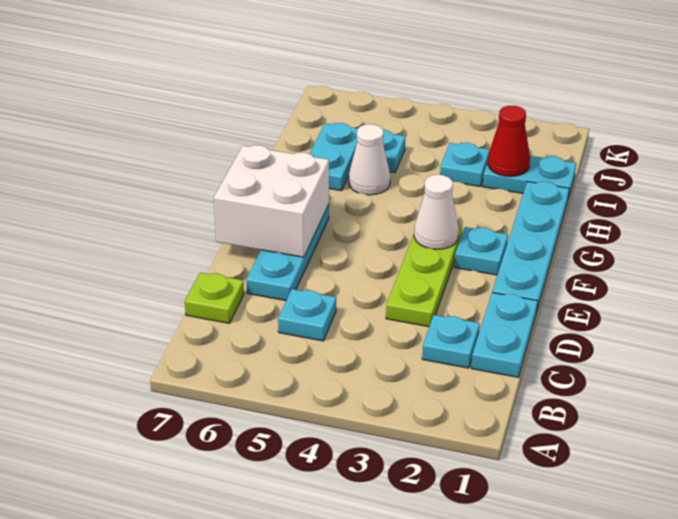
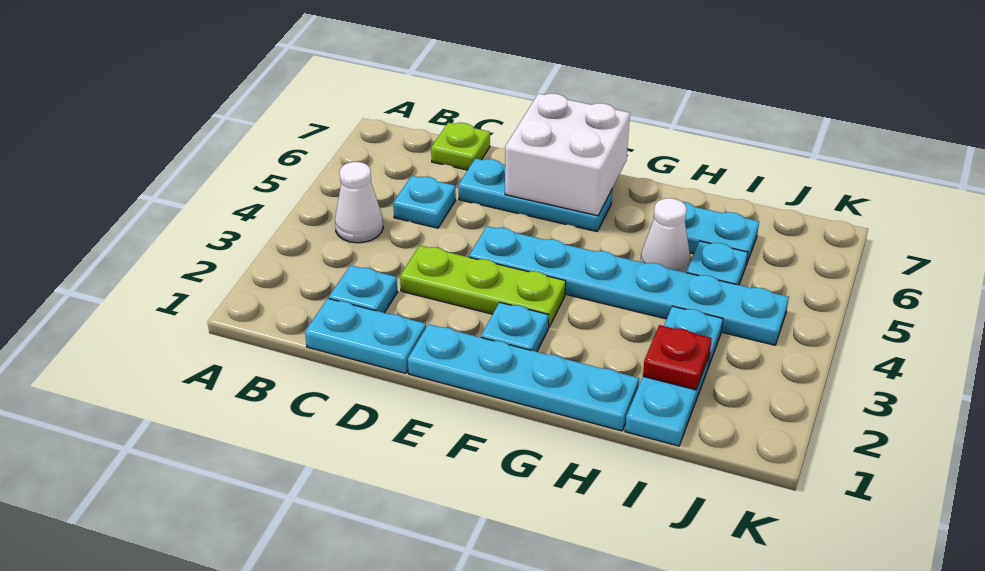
none -> cyan plate E4:J4 level 1
white cone F3 level 2 -> white cone B4 level 1
red cone I2 level 2 -> red plate I2 level 2

